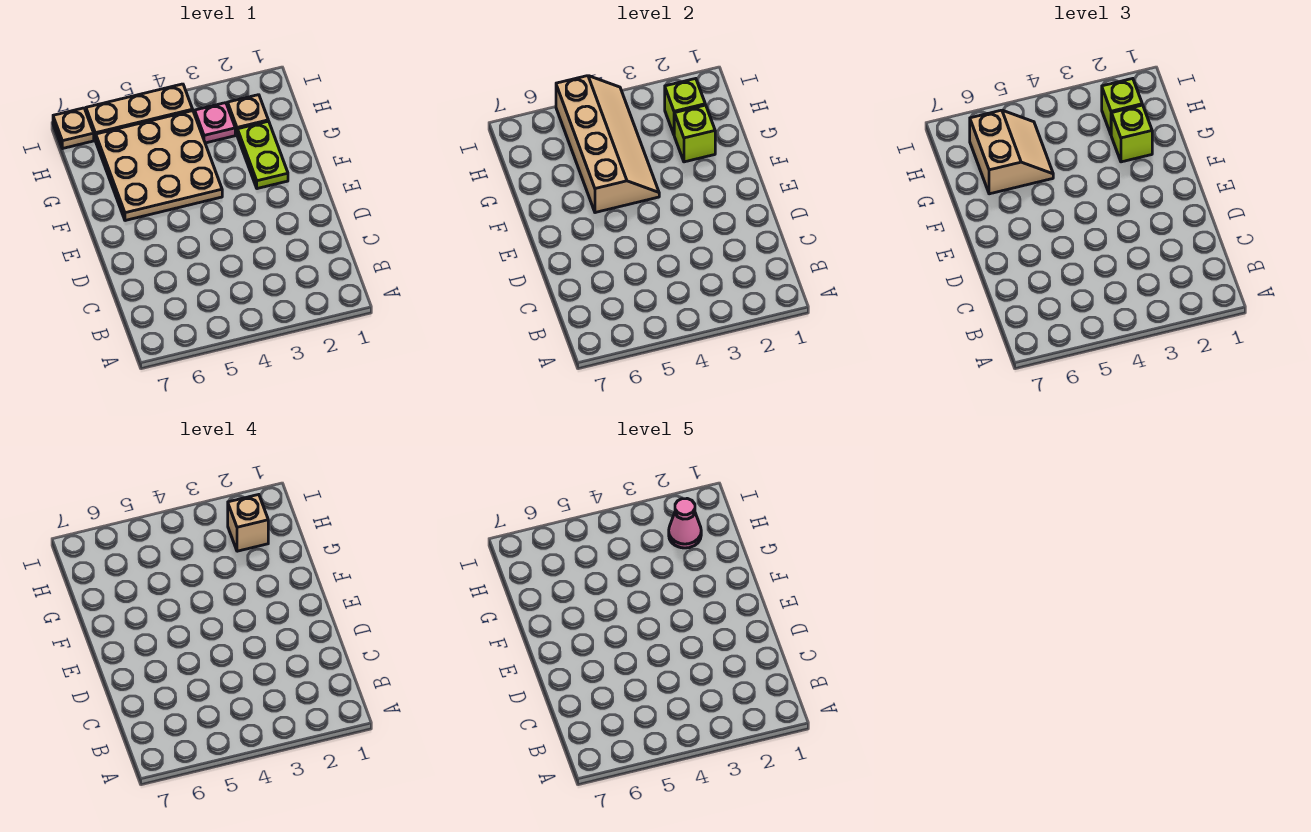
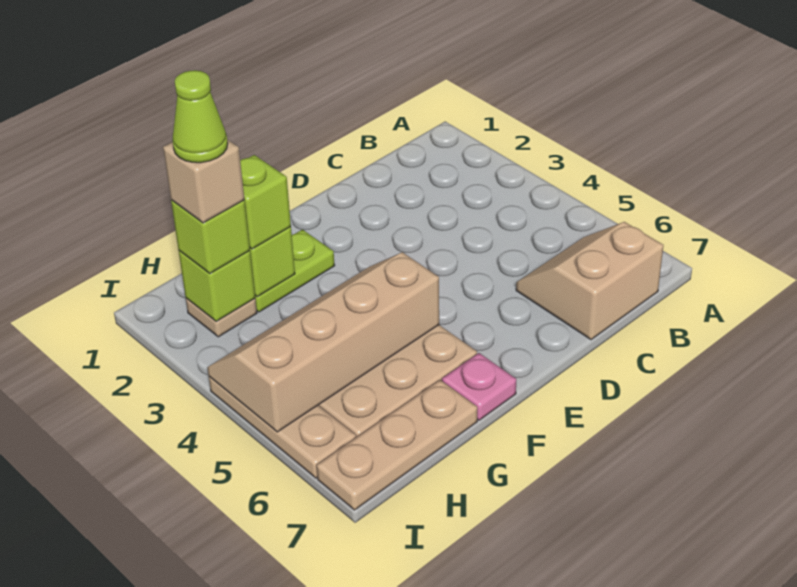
tan slope G5:H6 level 3 top 6 -> tan slope B6:C7 level 1 top 7
pink cone H2 level 5 -> lime cone H2 level 5
pink plate H3 level 1 -> pink plate F7 level 1
tan plate I7 level 1 -> tan plate G7:I7 level 1

